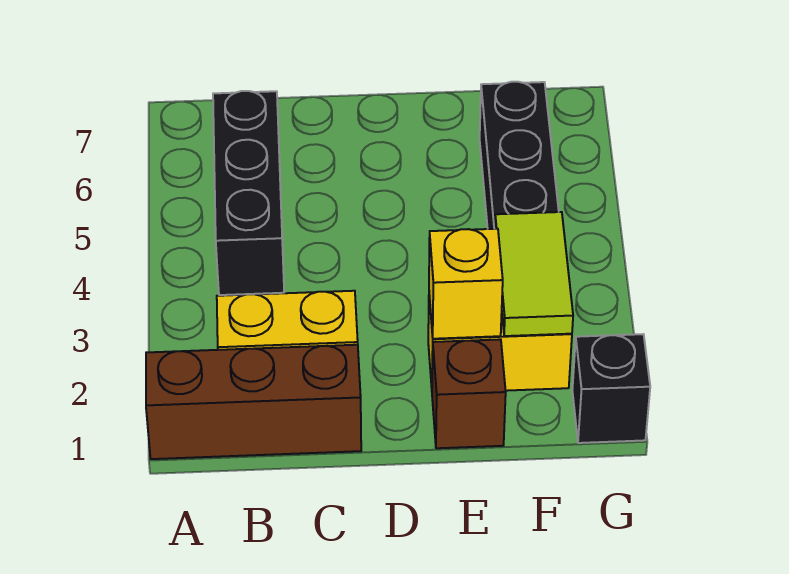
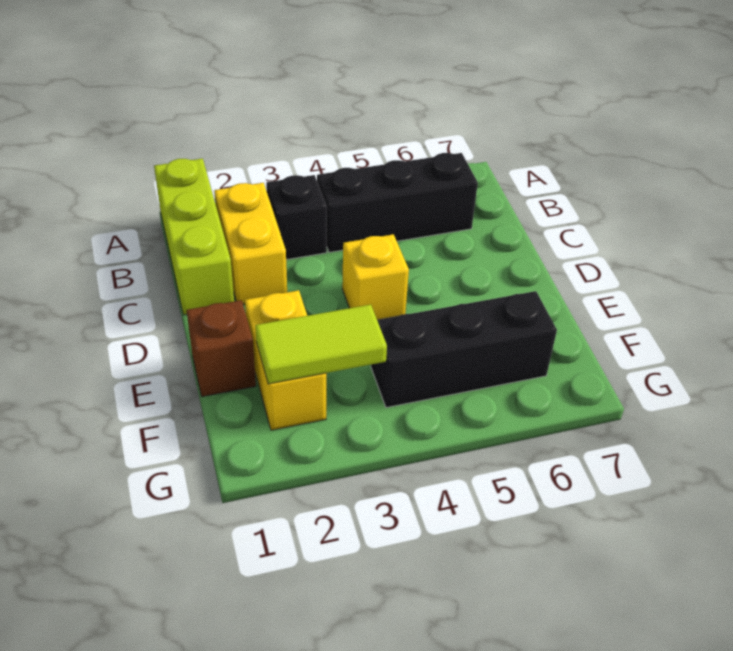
brown brick A1:C1 level 1 -> lime brick A1:C1 level 1
yellow brick E2 level 2 -> yellow brick D4 level 1
black brick G1 level 1 -> black brick B3 level 1

